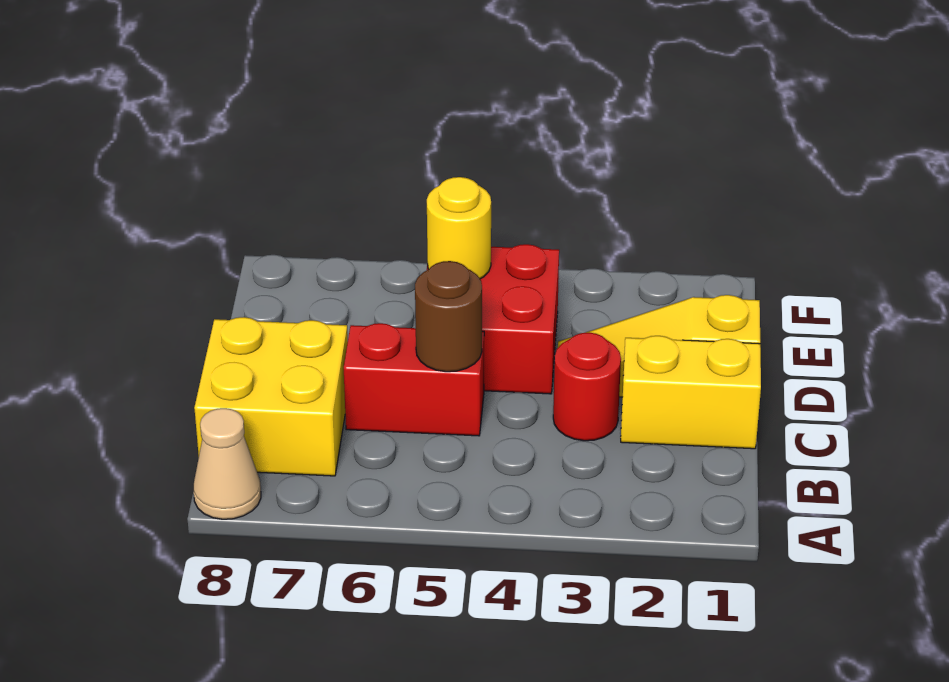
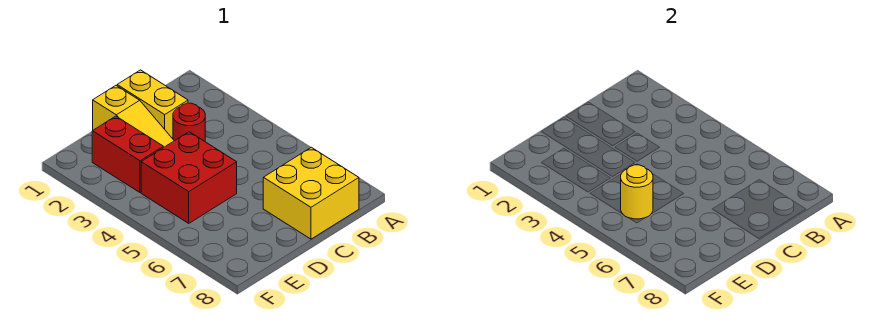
tan cone A8 level 1 -> none
red brick C5:C6 level 1 -> red brick E2:E3 level 1
brown round brick C5 level 2 -> none

